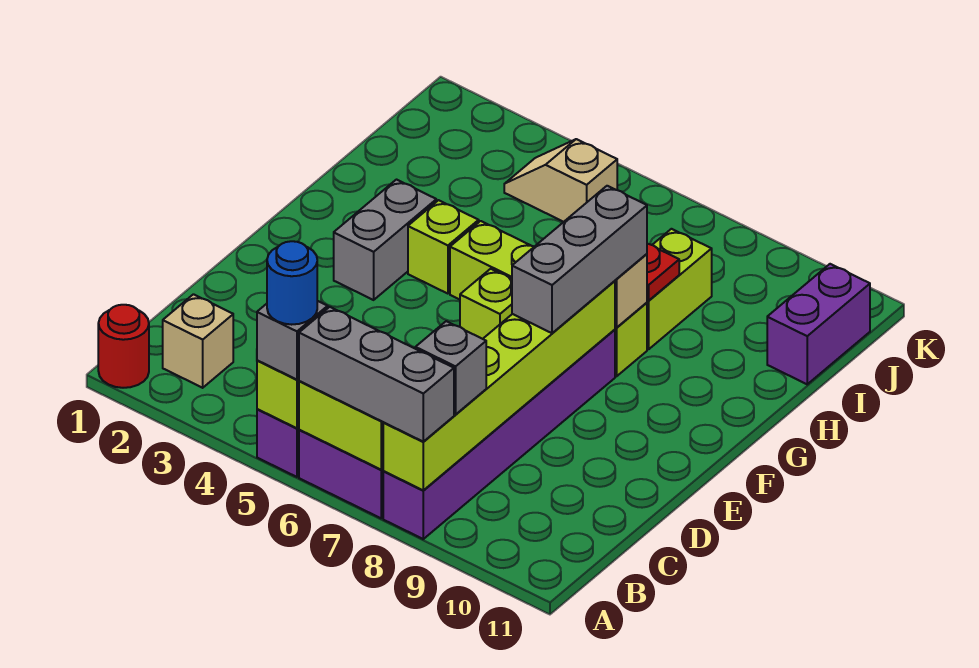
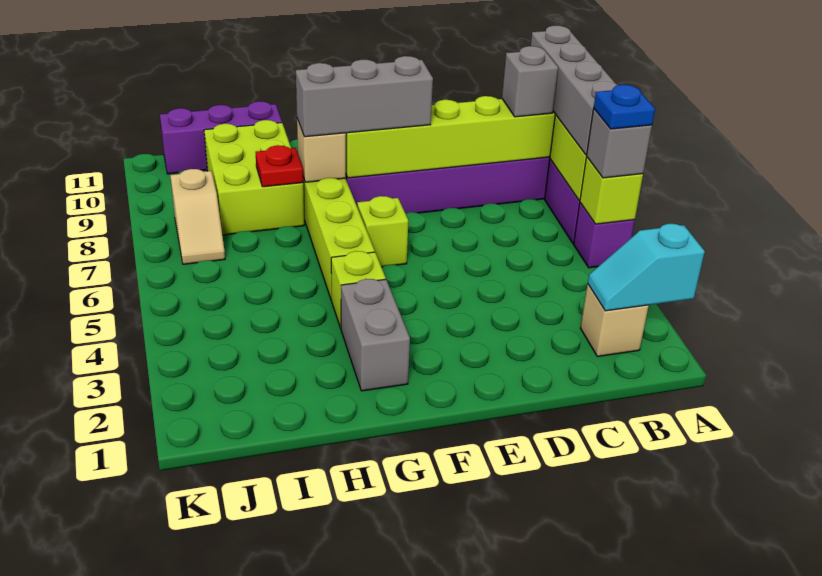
red round brick A1 level 1 -> none
none -> cyan slope A2:B2 level 2 top A
blue round brick A5 level 4 -> blue plate A5 level 4
grey brick A6:A8 level 3 -> grey brick A6:A9 level 3
grey brick F3:G3 level 1 -> grey brick G2:G3 level 1
lime brick H8:I8 level 1 -> lime brick H8:I10 level 1
purple brick I11:J11 level 1 -> purple brick H11:J11 level 1
tan slope J4:J5 level 1 top 5 -> tan slope J7:J8 level 1 top 8

